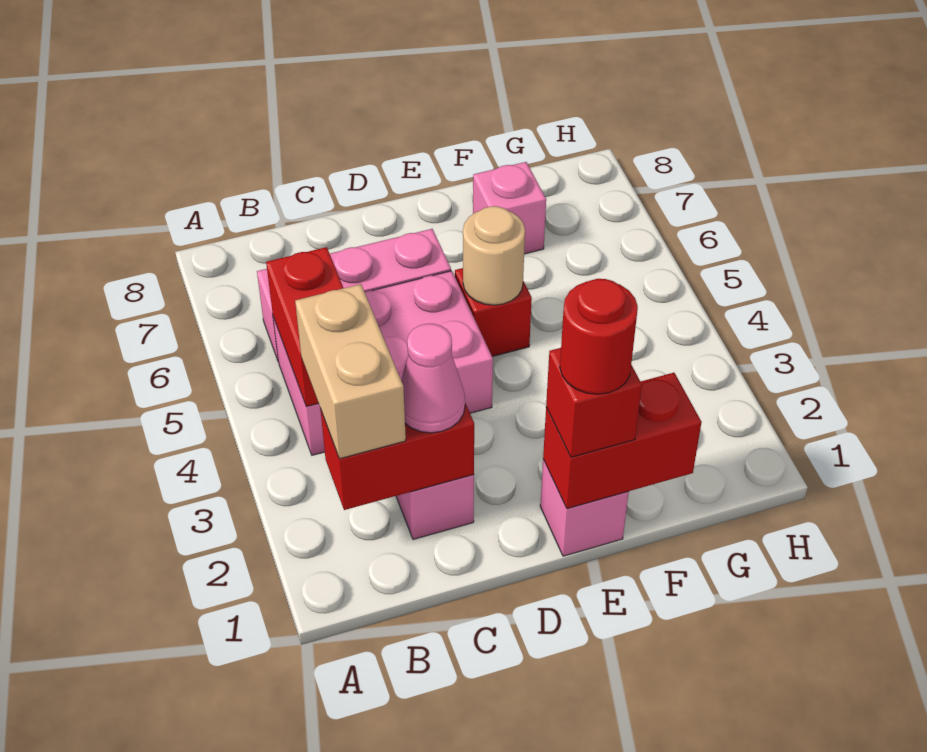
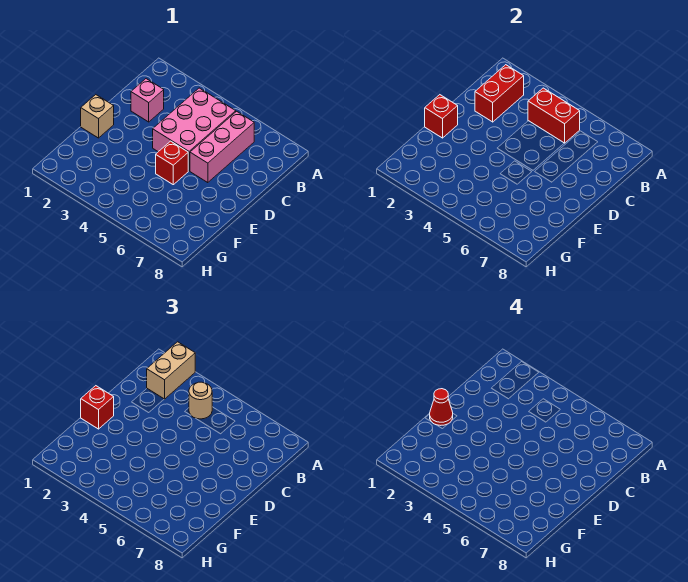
tan brick B2:B3 level 3 -> tan brick A2:B2 level 3
pink cone C2 level 3 -> none
pink brick E1 level 1 -> tan brick E1 level 1
red brick E1:F1 level 2 -> red brick E1 level 2
red round brick E1 level 4 -> red cone E1 level 4
tan round brick E5 level 2 -> tan round brick B4 level 3
pink brick F7 level 1 -> none

